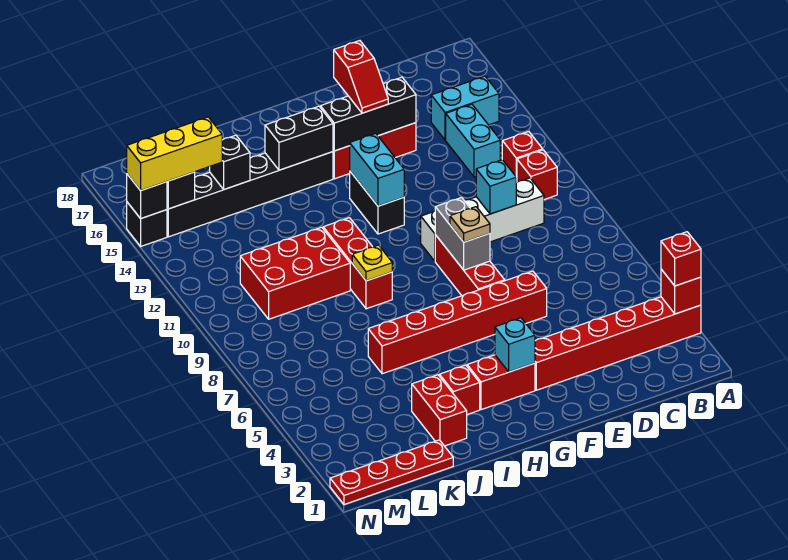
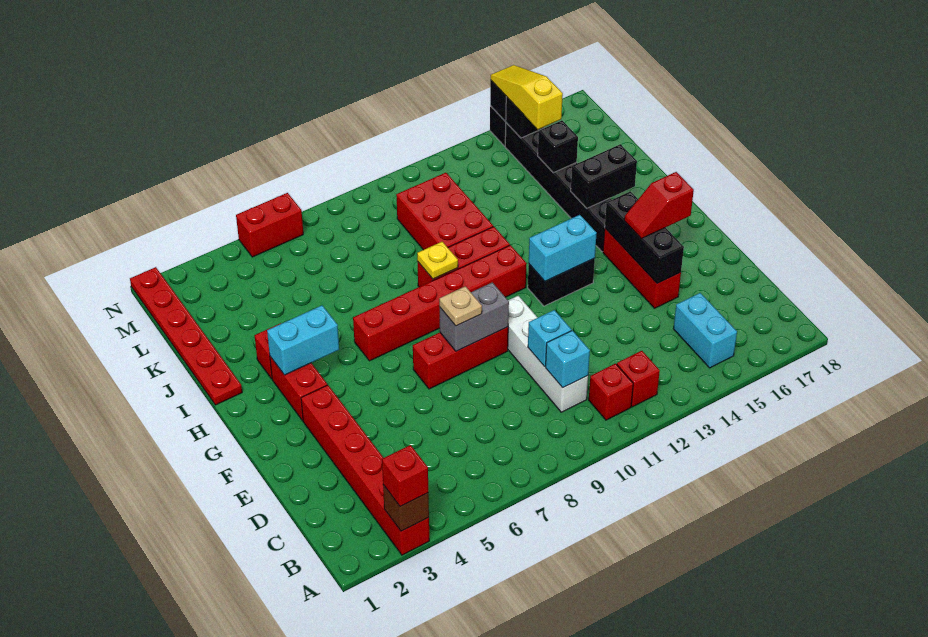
red brick A3 level 2 -> brown brick A3 level 2
cyan brick C13:C14 level 1 -> cyan brick H3:H4 level 2
red brick E6:J6 level 1 -> red brick H6:H11 level 1
cyan brick G3 level 2 -> cyan brick C10 level 2
black brick H15:I15 level 2 -> black brick I15:I16 level 2
red brick J2:J3 level 1 -> red brick N5:N6 level 1
red plate K1:N1 level 1 -> red plate I1:N1 level 1
yellow brick L15:N15 level 3 -> yellow slope L15:N15 level 3 top L

